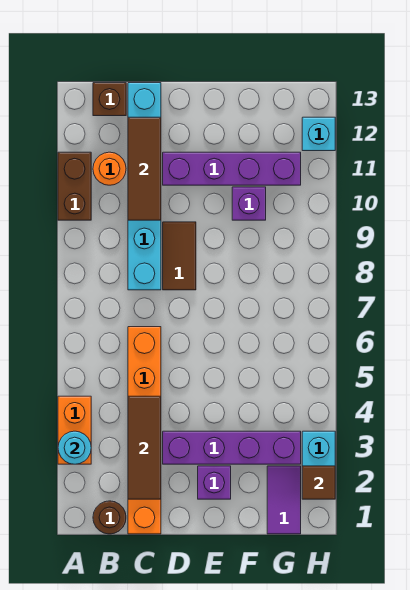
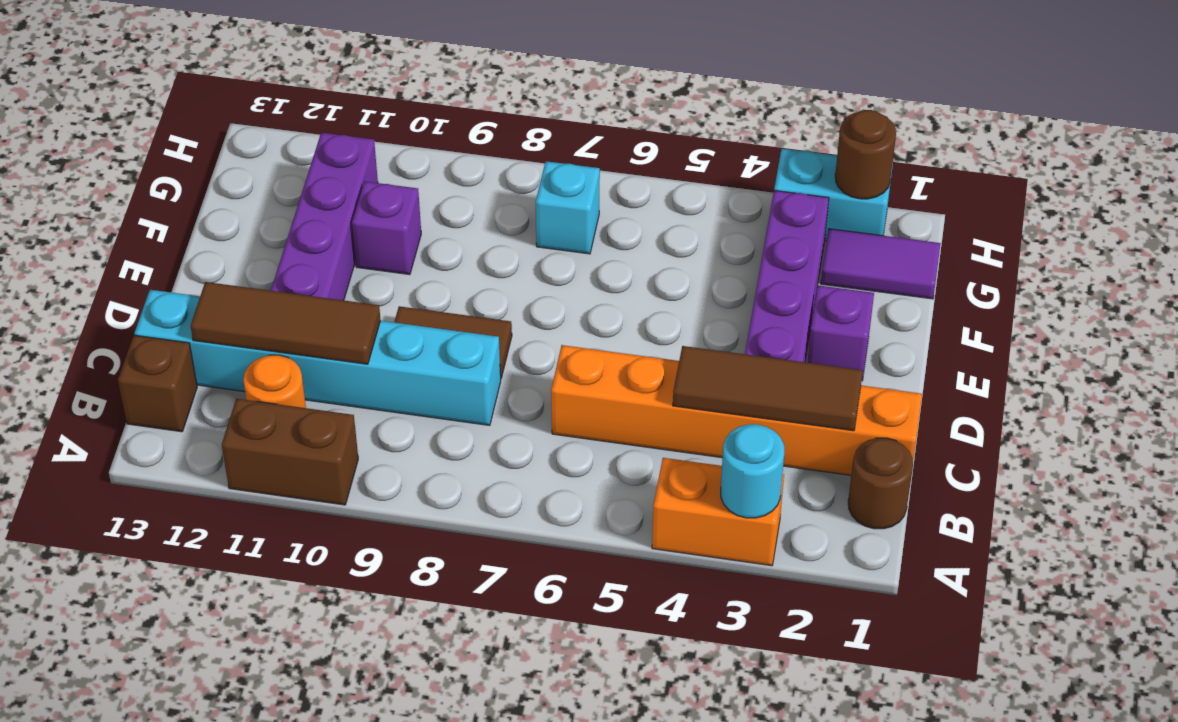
brown tile H2 level 2 -> brown round brick H2 level 2
cyan brick H12 level 1 -> cyan brick G7 level 1

